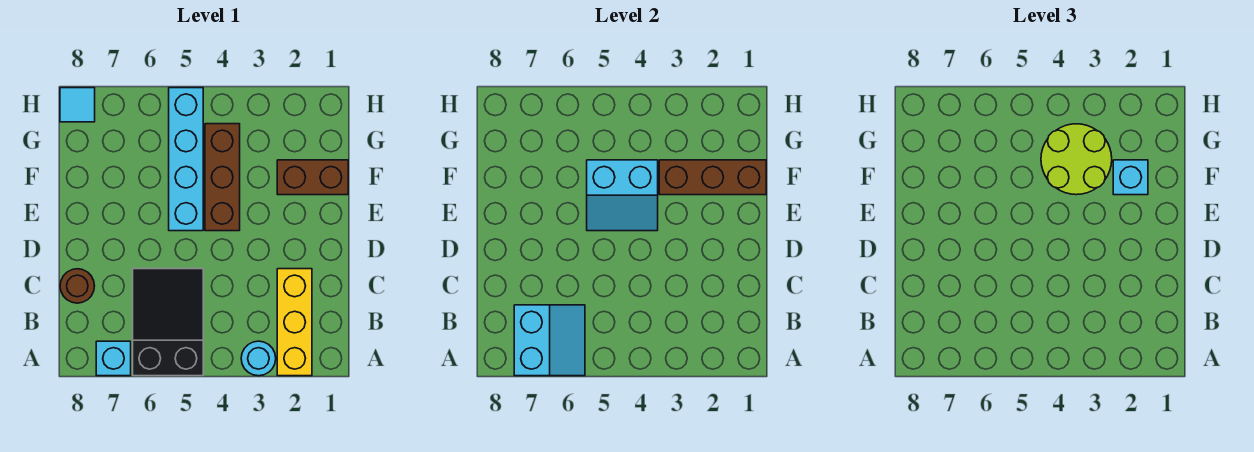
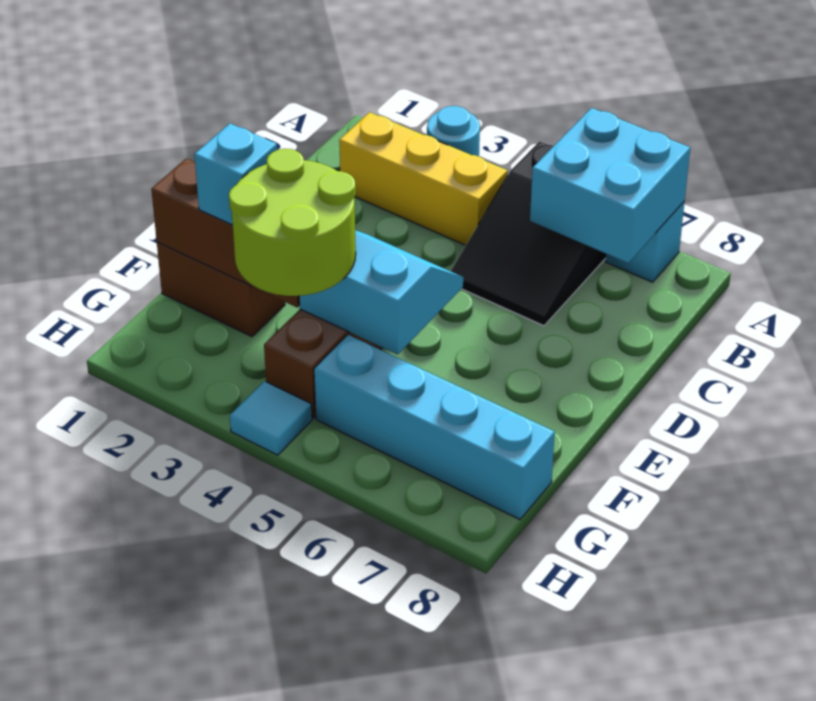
yellow brick A2:C2 level 1 -> yellow brick B2:B4 level 1
cyan slope A6:B7 level 2 top 7 -> cyan brick A6:B7 level 2
brown round brick C8 level 1 -> none
cyan brick E5:H5 level 1 -> cyan brick G5:G8 level 1
cyan tile H8 level 1 -> cyan tile H4 level 1

